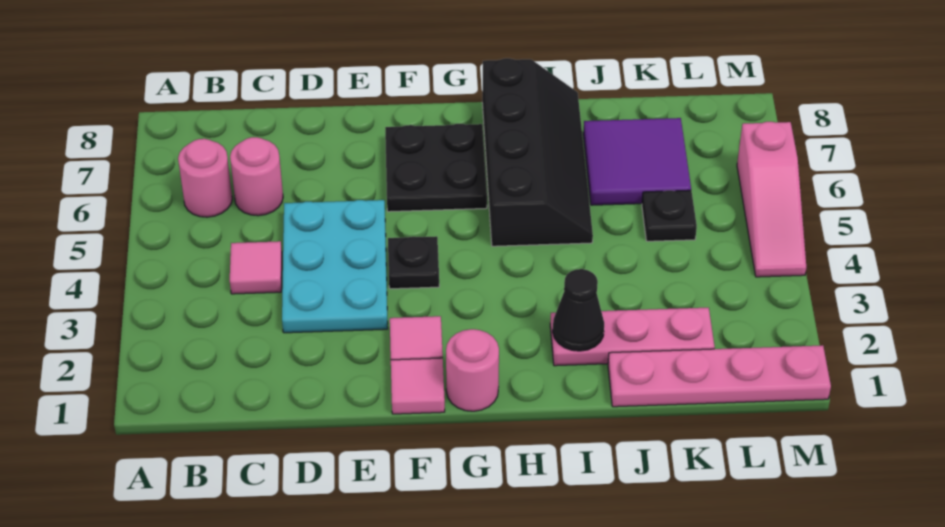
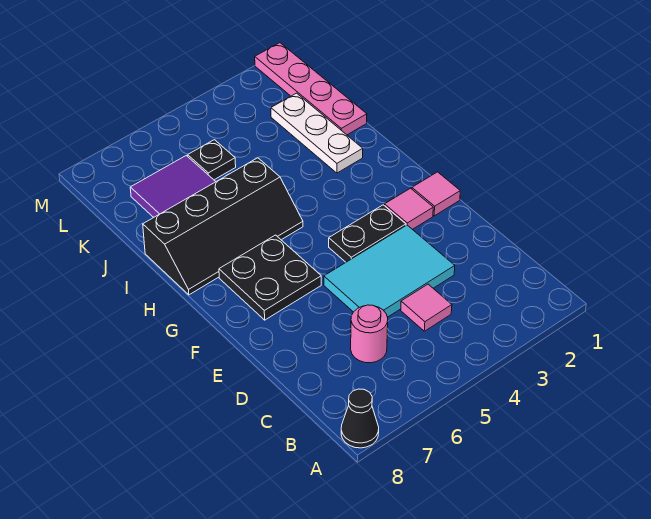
pink round brick B6 level 1 -> none
cyan plate D3:E5 level 1 -> cyan tile D3:E5 level 1
black plate F4 level 1 -> black plate F3:F4 level 1
pink round brick G1 level 1 -> none
black slope H5:I8 level 1 top H -> black slope H5:I8 level 1 top I
pink plate I2:K2 level 1 -> white plate I2:K2 level 1
black cone I2 level 2 -> black cone A8 level 1
pink slope M4:M6 level 1 top 6 -> none

